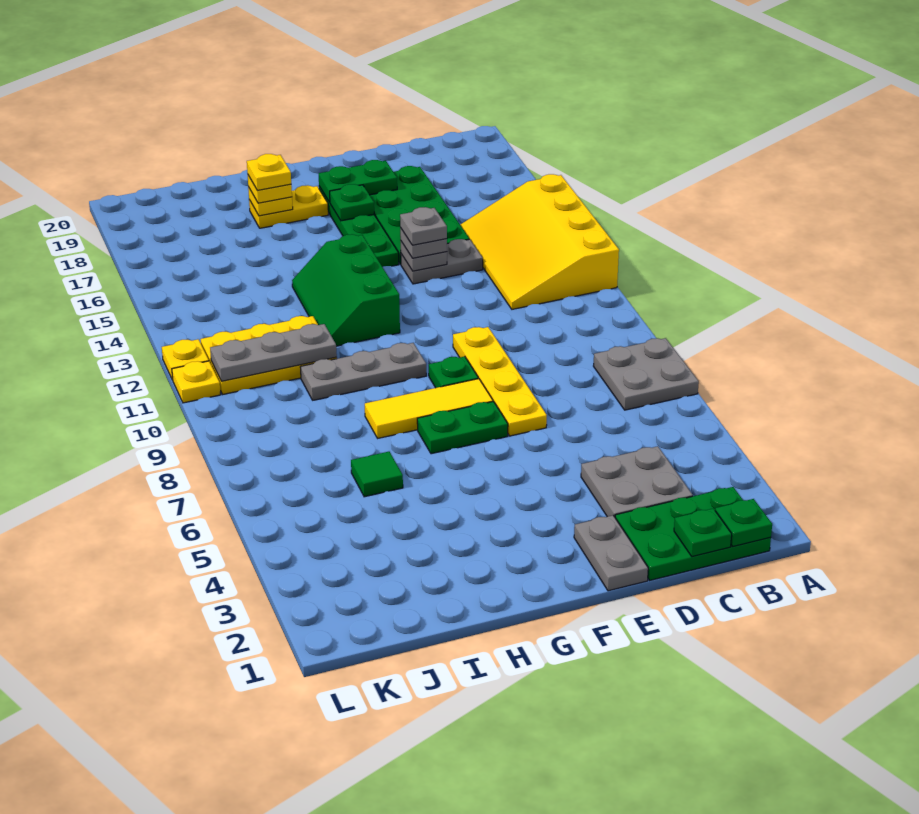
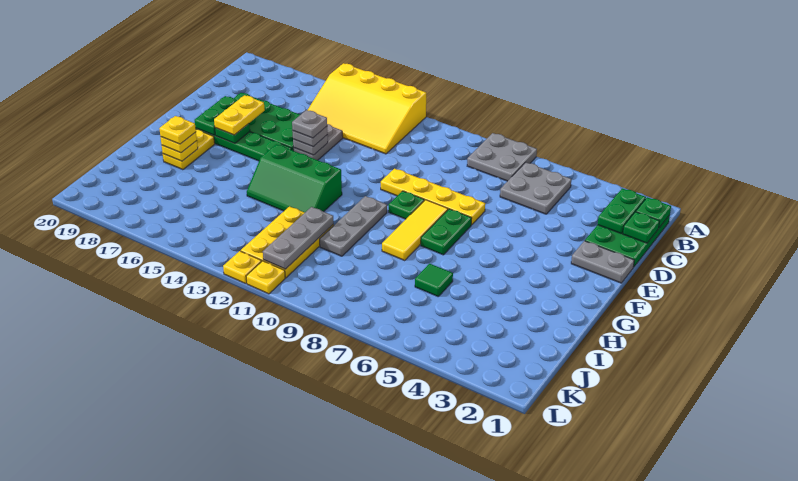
none -> green plate B2:C2 level 2
grey plate C3:D4 level 1 -> grey plate B5:C6 level 1
none -> yellow plate E17:F17 level 3

